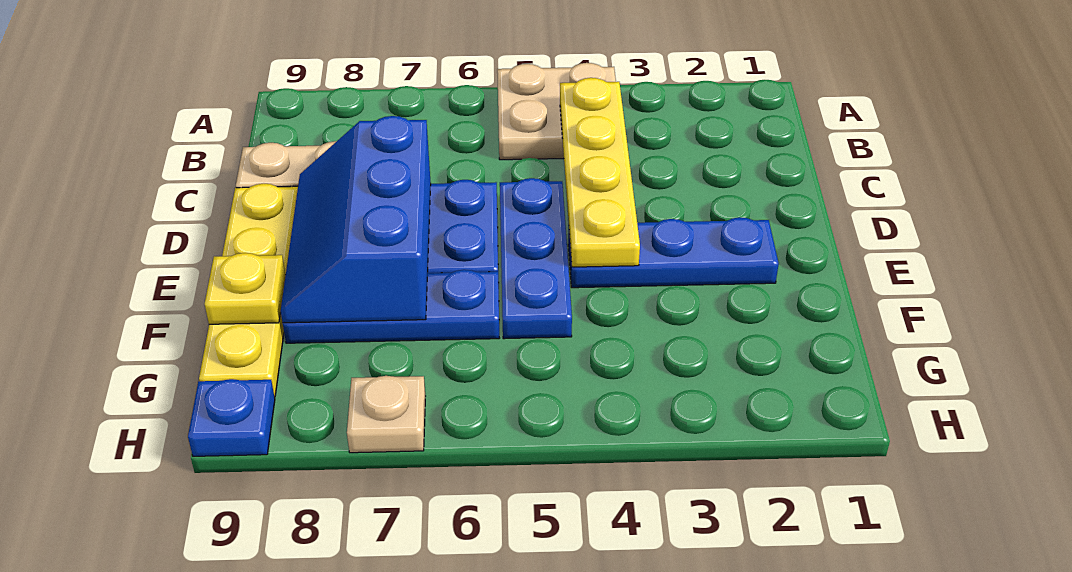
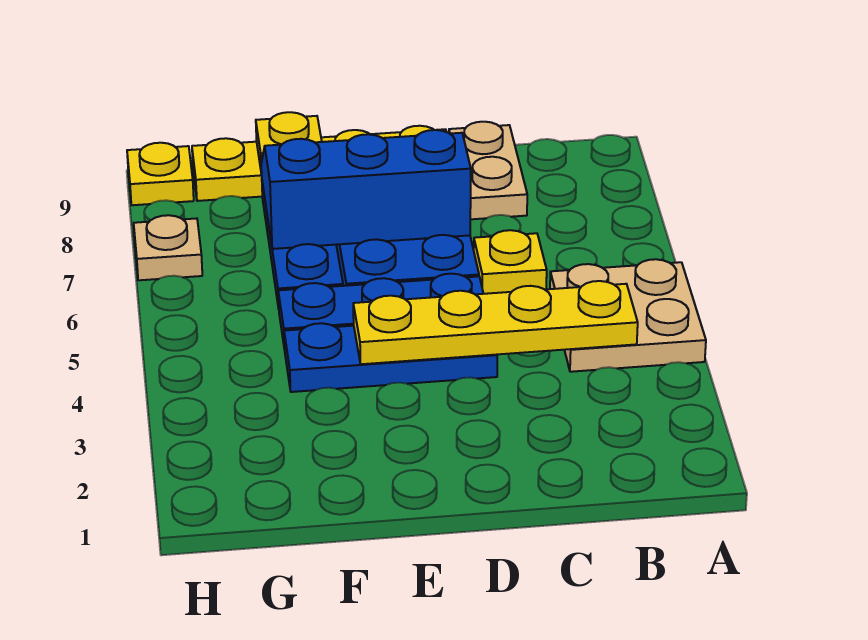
none -> yellow plate C6 level 1
blue plate E2:E4 level 1 -> blue plate D4:F4 level 1
blue plate H9 level 1 -> yellow plate H9 level 1

